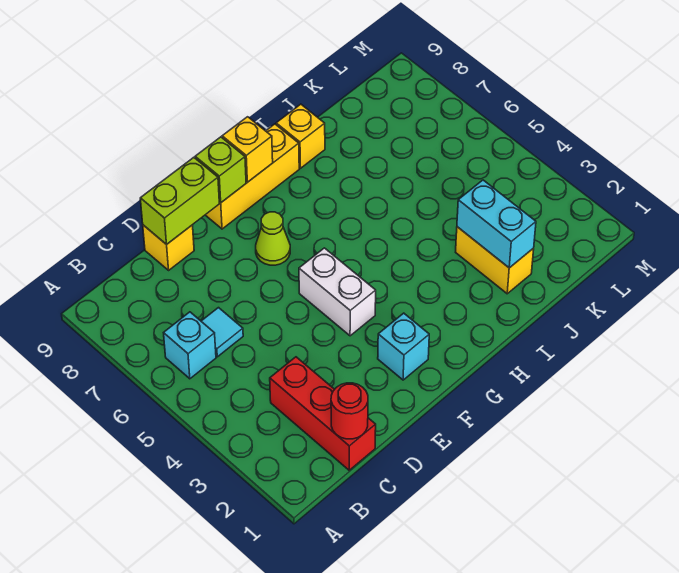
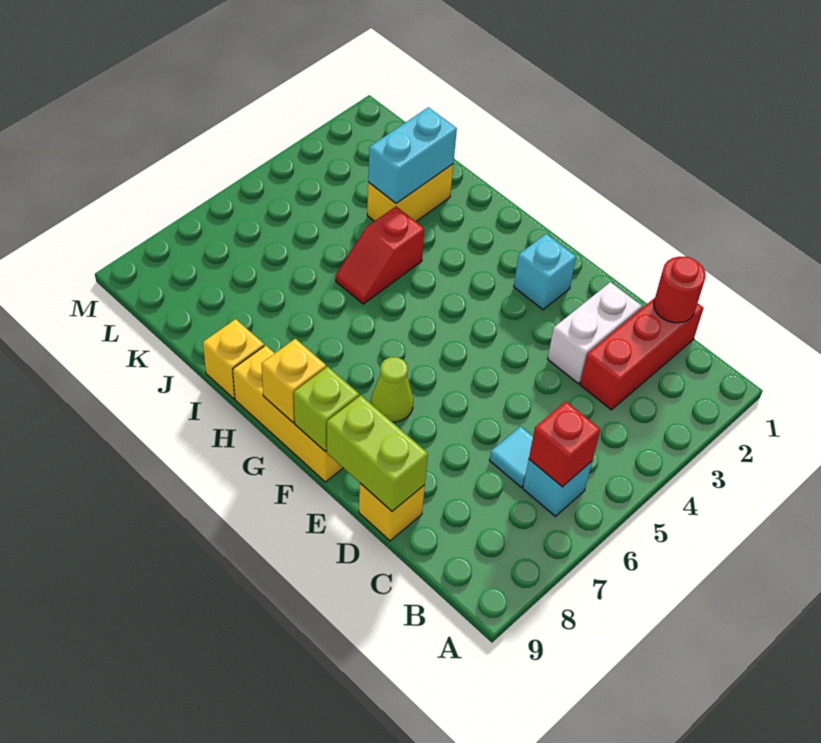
none -> red brick B6 level 2
white brick F4:F5 level 1 -> white brick D2:D3 level 1
none -> red slope I4:I5 level 1 top 4

